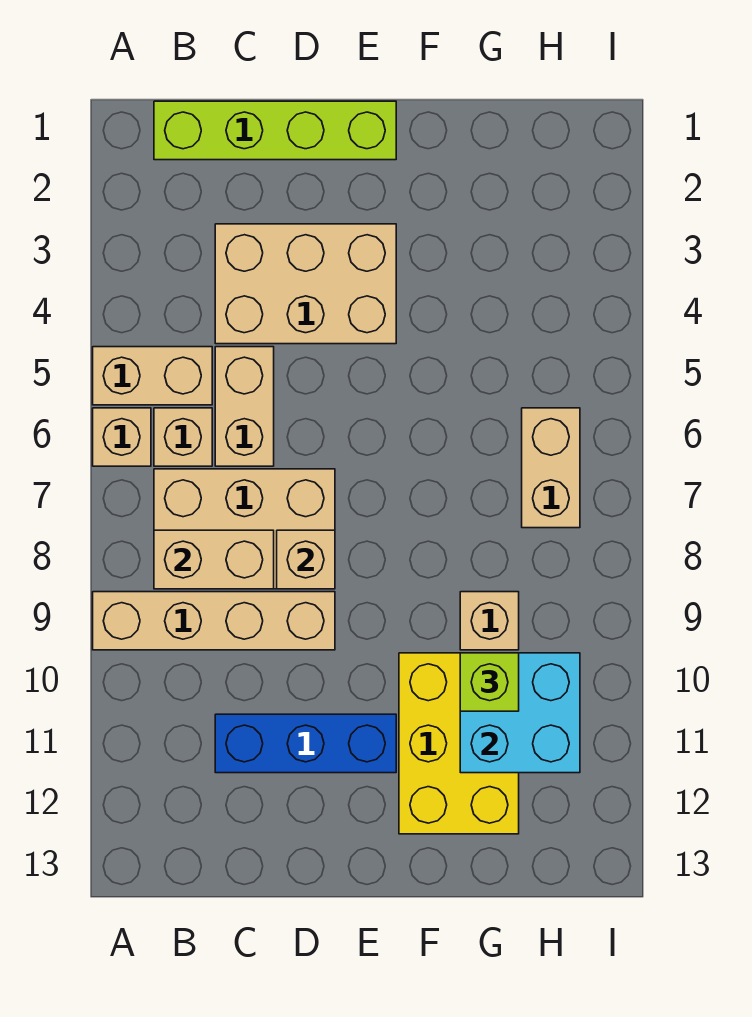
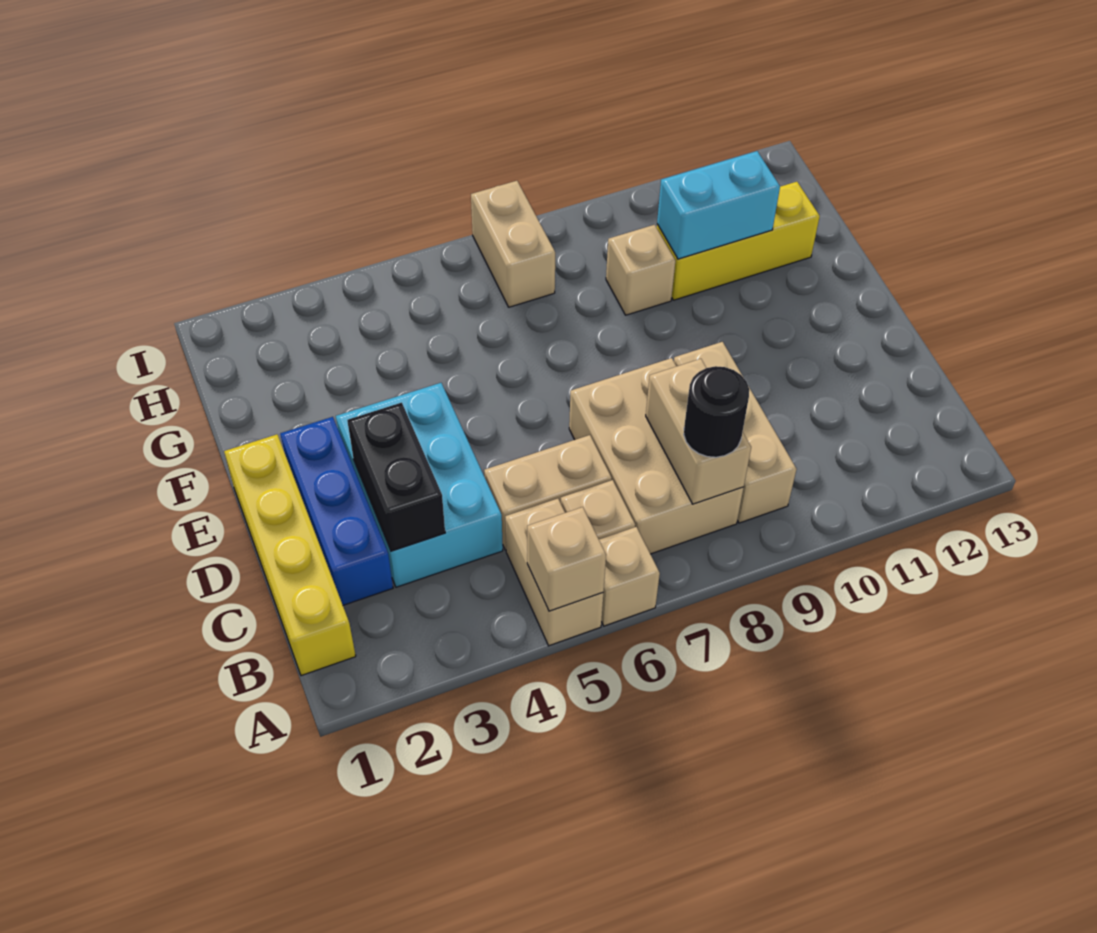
tan brick A9:D9 level 1 -> tan brick B9:D9 level 1
lime brick B1:E1 level 1 -> yellow brick B1:E1 level 1
none -> black round brick B8 level 3
tan brick C3:E4 level 1 -> cyan brick C3:E4 level 1
none -> black brick C3:D3 level 2
blue brick C11:E11 level 1 -> blue brick C2:E2 level 1
tan brick D8 level 2 -> tan brick A5 level 2
yellow brick F10:G12 level 1 -> yellow brick G10:G12 level 1
cyan brick G10:H11 level 2 -> cyan brick G10:G11 level 2
lime brick G10 level 3 -> none
tan brick H6:H7 level 1 -> tan brick H7:I7 level 1

